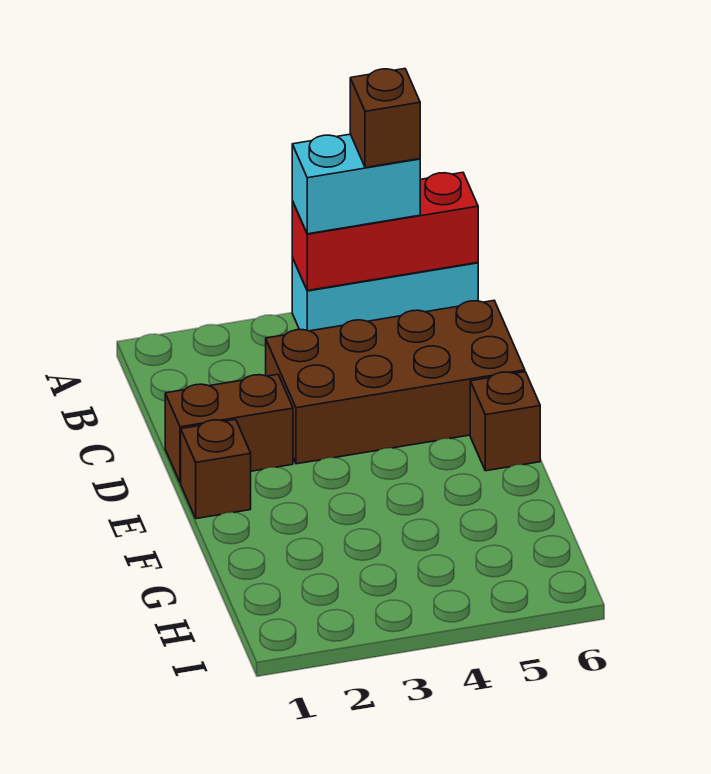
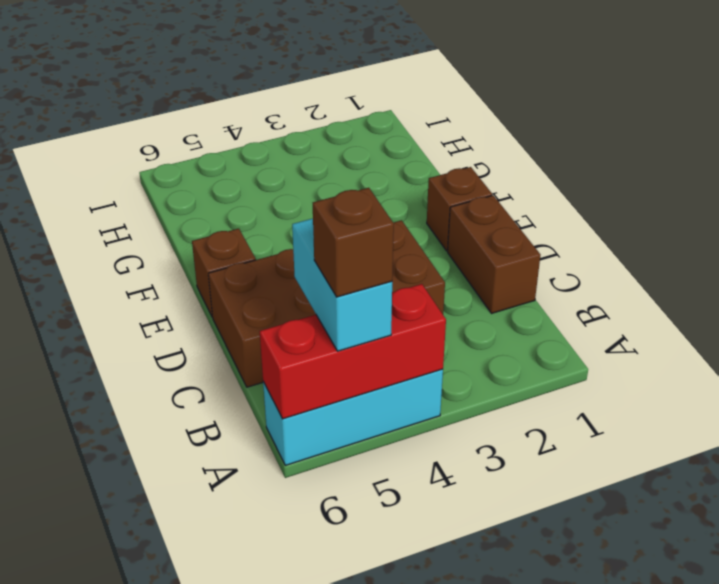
cyan brick A4:A5 level 3 -> cyan brick A5:B5 level 3
brown brick D1:D2 level 1 -> brown brick C1:D1 level 1

